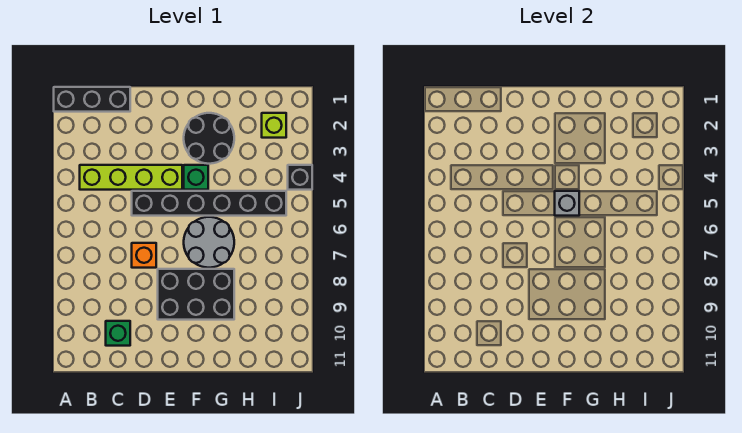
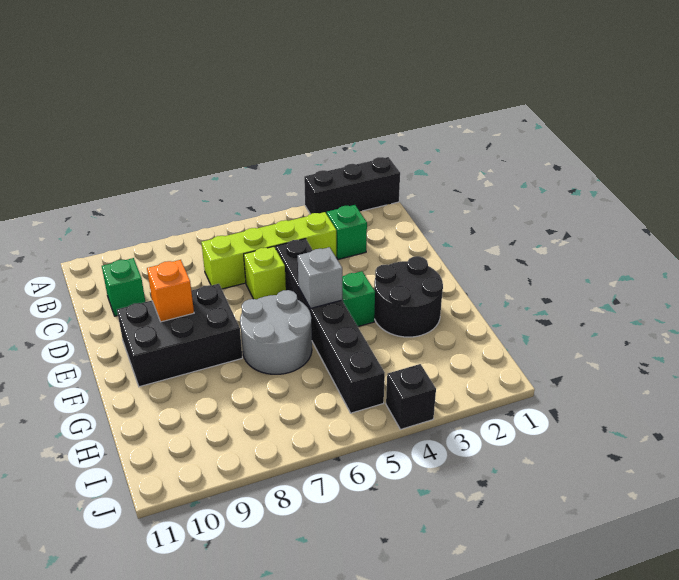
black brick A1:C1 level 1 -> black brick A1:A3 level 1
lime brick B4:E4 level 1 -> lime brick C4:C7 level 1
none -> green brick C3 level 1
orange brick D7 level 1 -> orange brick E9 level 2
black brick E8:G9 level 1 -> black brick E8:F10 level 1
lime brick I2 level 1 -> lime brick D6 level 1

